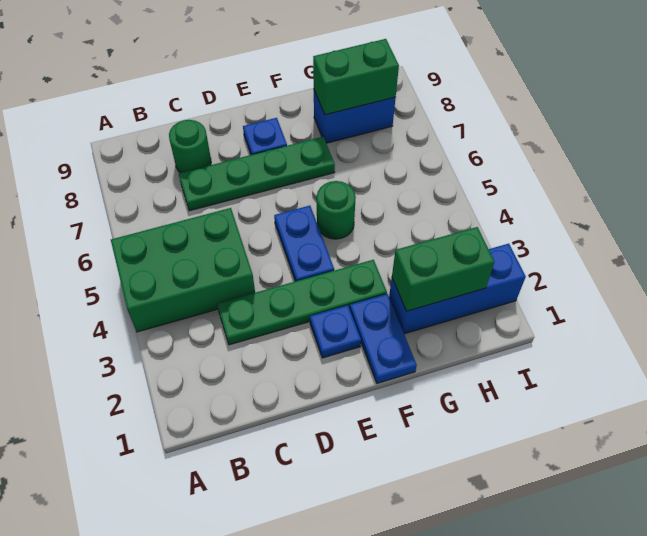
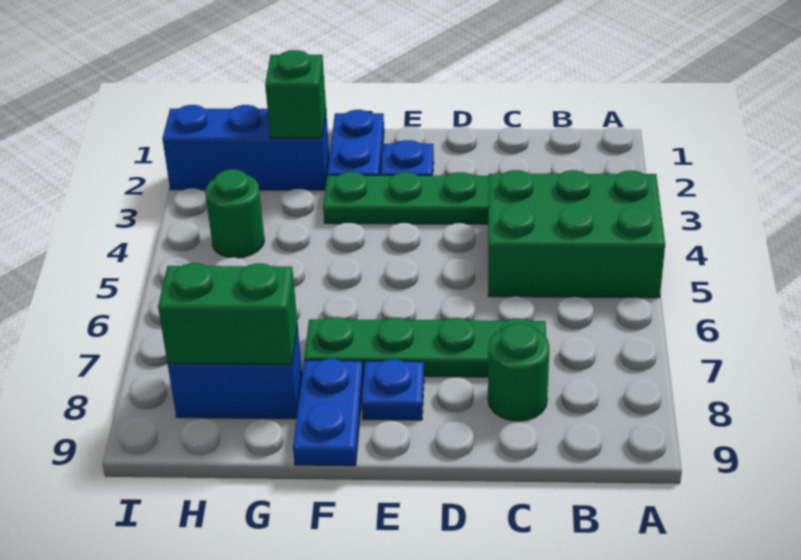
blue plate E4:E5 level 1 -> blue plate F8:F9 level 1
green round brick F5 level 1 -> green round brick H4 level 1
green brick G2:H2 level 2 -> green brick G2 level 2

